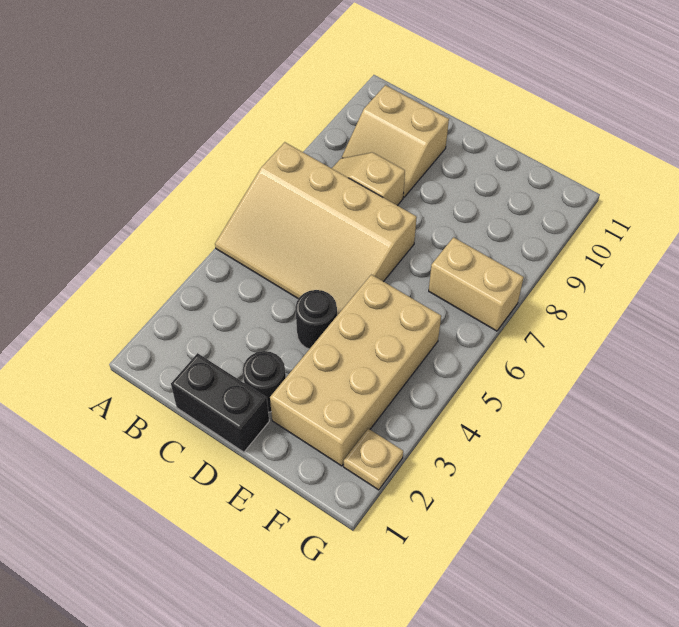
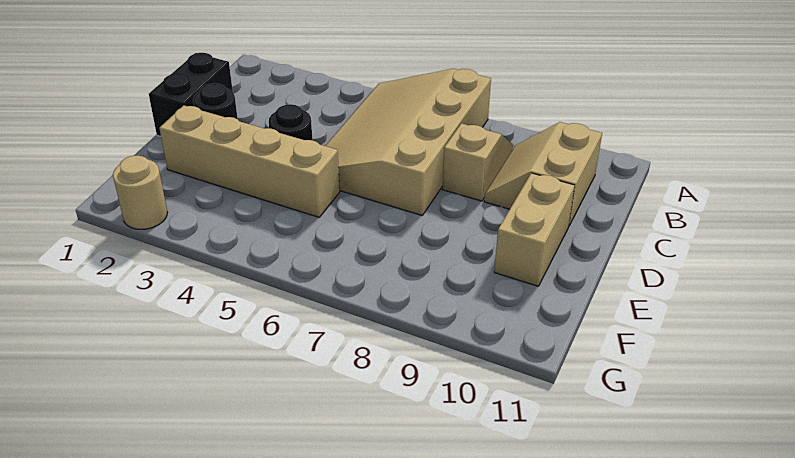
tan brick E2:F5 level 1 -> tan brick E2:E5 level 1
tan brick F7:G7 level 1 -> tan brick D10:E10 level 1
tan plate G2 level 1 -> tan round brick G2 level 1

